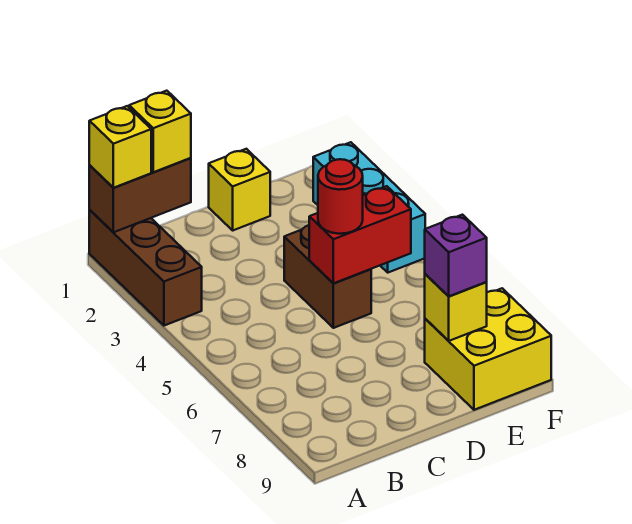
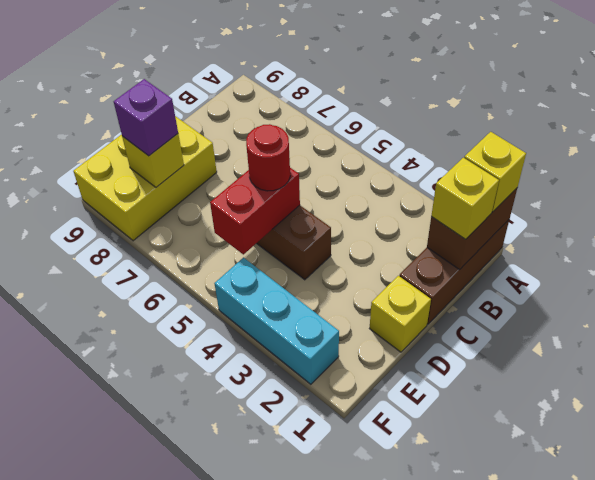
brown brick A1:A3 level 1 -> brown brick A1:C1 level 1
yellow brick E8:F9 level 1 -> yellow brick D8:F9 level 1

